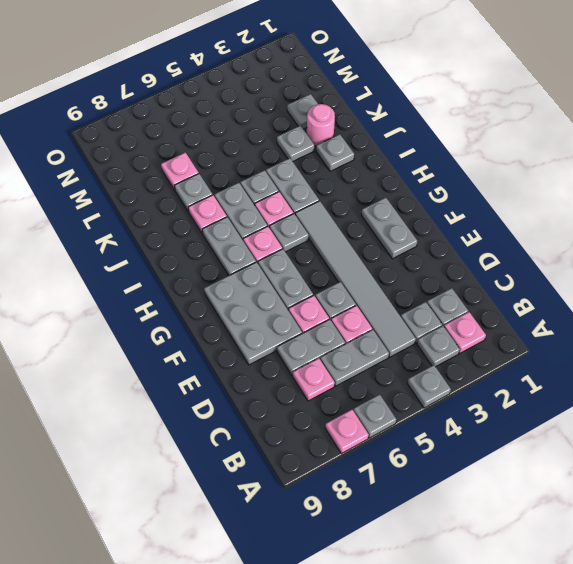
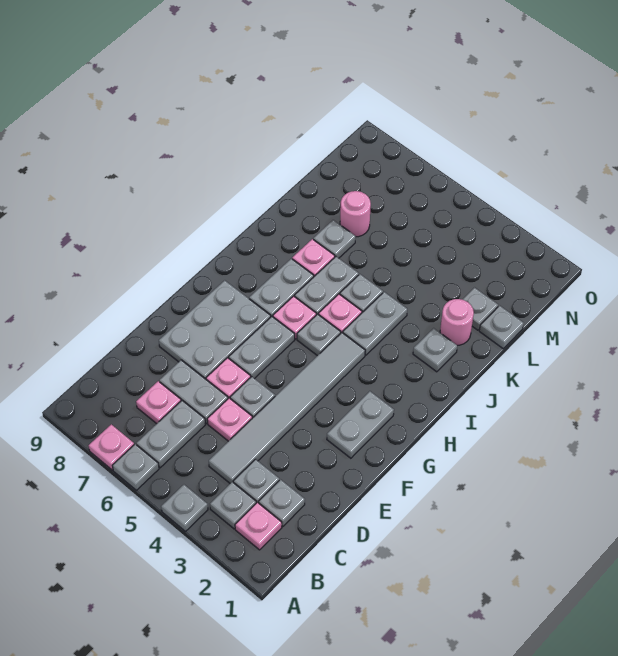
grey plate C5:C6 level 1 -> grey plate B6:C6 level 1
grey plate K3 level 1 -> grey plate L1 level 1
pink plate L7 level 1 -> pink round brick L7 level 1

